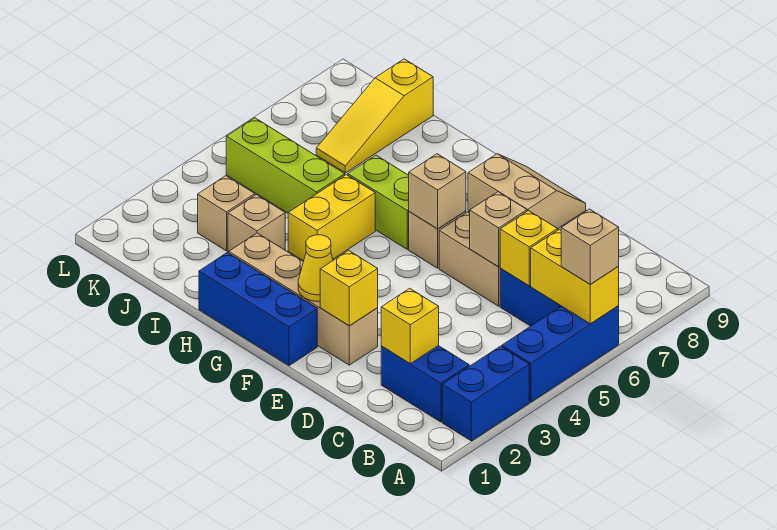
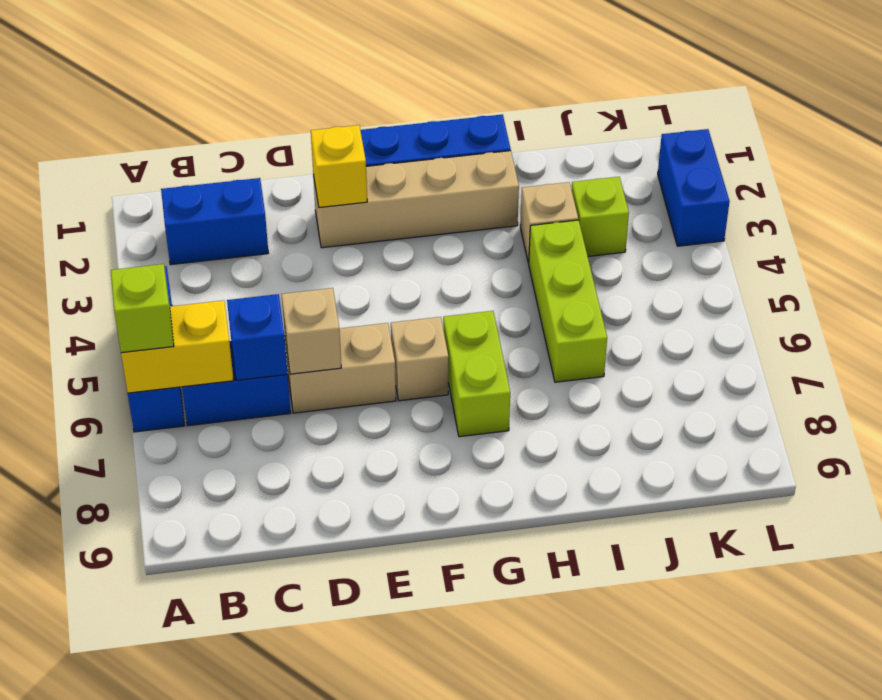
blue brick A2:A3 level 1 -> blue brick L2:L3 level 1
tan brick A6 level 3 -> lime brick A6 level 3
yellow brick C2 level 2 -> none
yellow brick C6 level 2 -> blue brick C6 level 2
tan slope E8:F9 level 1 top 8 -> none
yellow cone F2 level 2 -> none
tan brick F6 level 2 -> none
lime brick G6:H6 level 1 -> lime brick G6:G7 level 1
yellow brick H4:H5 level 1 -> none
lime brick I5:K5 level 1 -> lime brick I4:I6 level 1
tan brick J3 level 1 -> lime brick J3 level 1
yellow slope J7:J9 level 1 top 9 -> none

